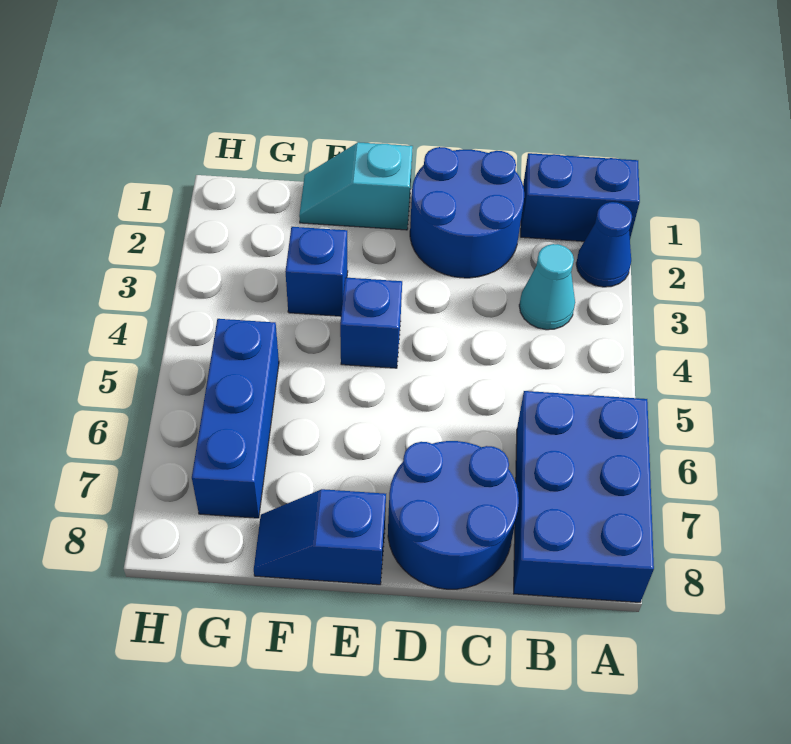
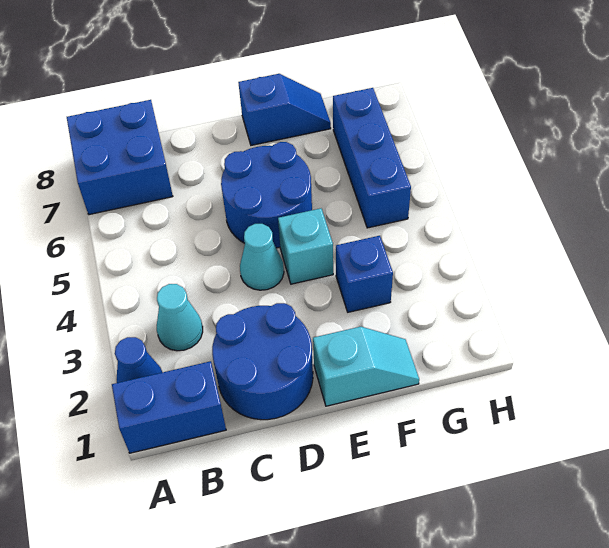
blue brick A6:B8 level 1 -> blue brick A7:B8 level 1
blue round brick C7:D8 level 1 -> blue round brick D5:E6 level 1
none -> cyan cone D4 level 1
blue brick E4 level 1 -> cyan brick E4 level 1

